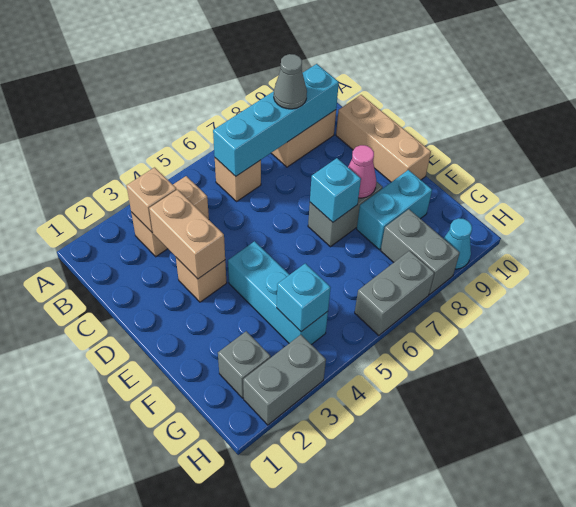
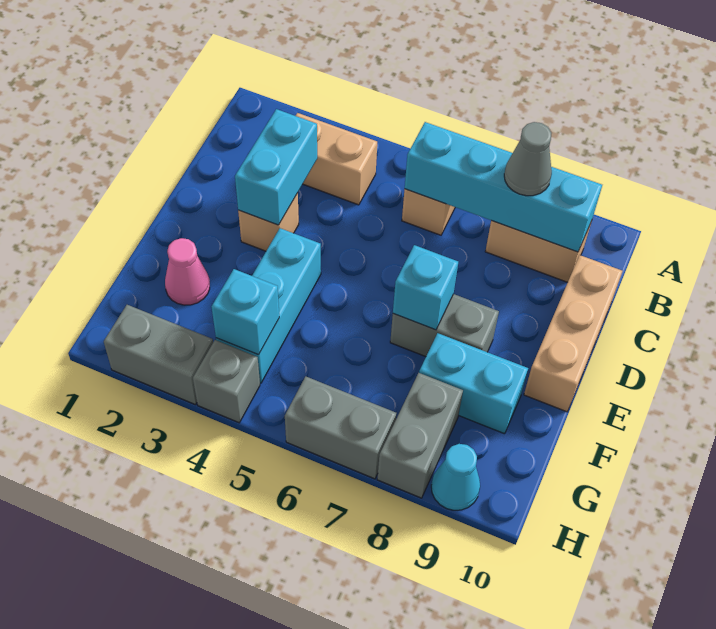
tan brick B3 level 2 -> none
tan brick C3:D3 level 2 -> cyan brick C3:D3 level 2
pink cone E8 level 2 -> pink cone F2 level 1
grey brick G2 level 1 -> grey brick H4 level 1

